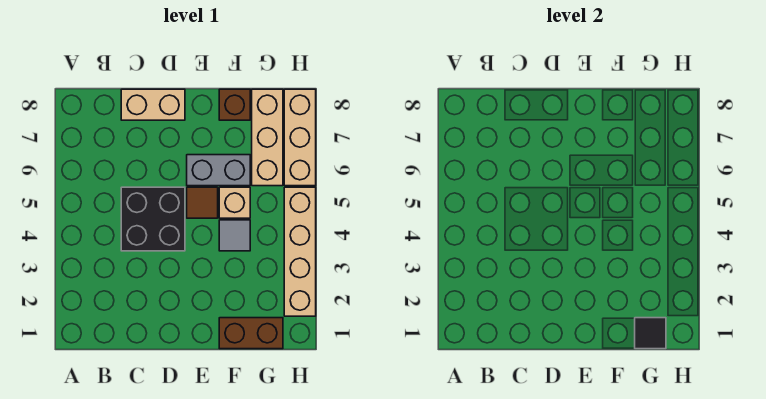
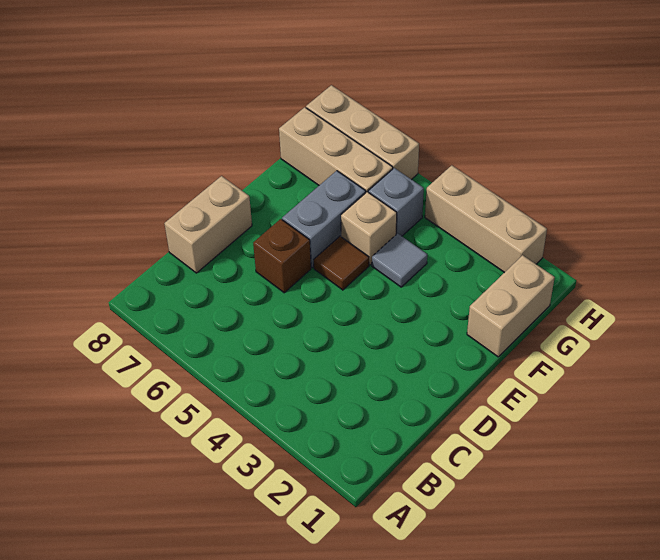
black brick C4:D5 level 1 -> none
brown brick F1:G1 level 1 -> tan brick F1:G1 level 1
brown brick F8 level 1 -> brown brick D6 level 1
black tile G1 level 2 -> none
none -> grey brick G5 level 1
tan brick H2:H5 level 1 -> tan brick H2:H4 level 1

